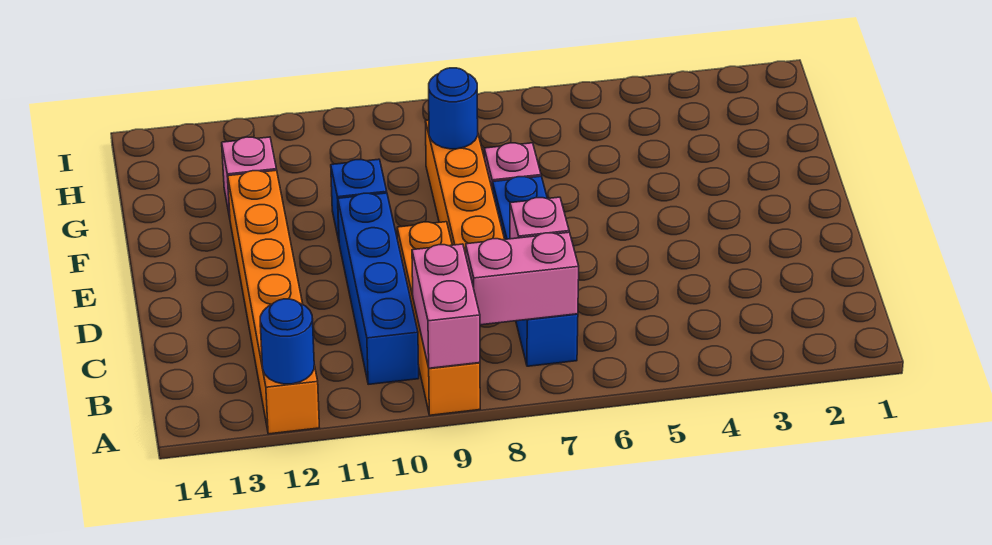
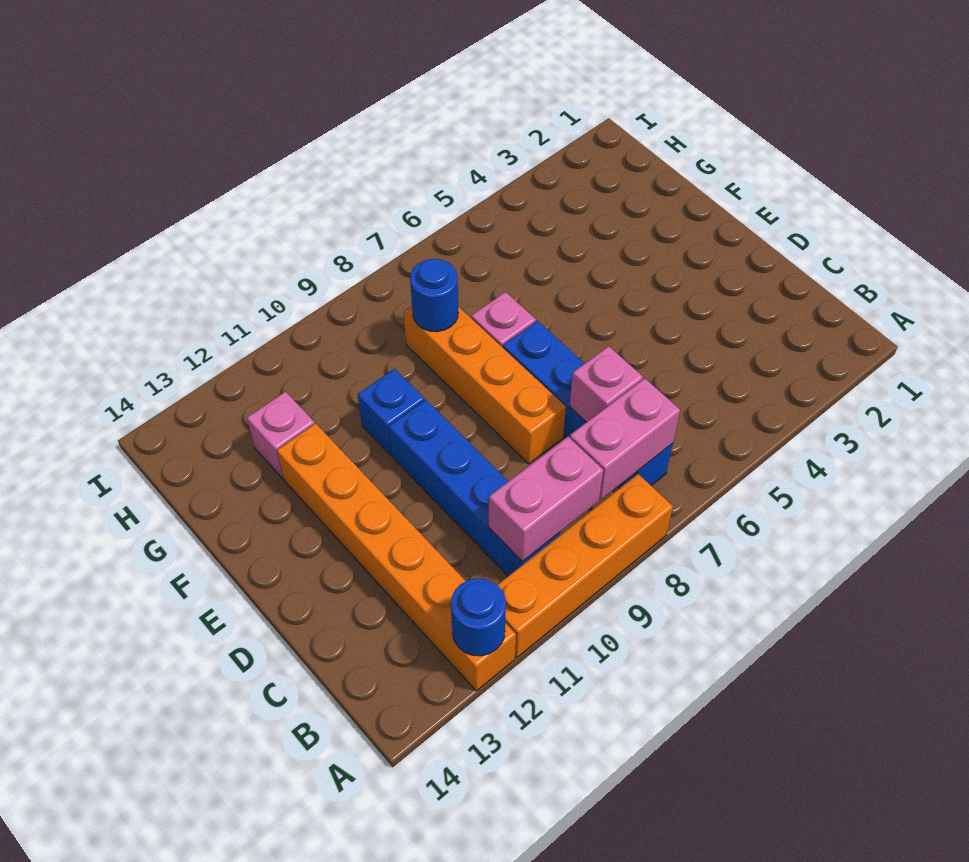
orange brick A9:D9 level 1 -> orange brick A8:A11 level 1
pink brick A9:B9 level 2 -> pink brick B9:B10 level 2

